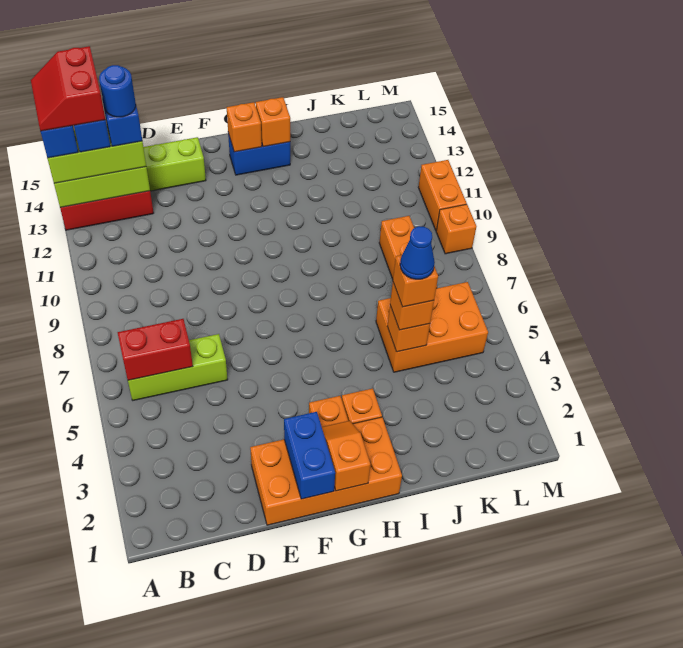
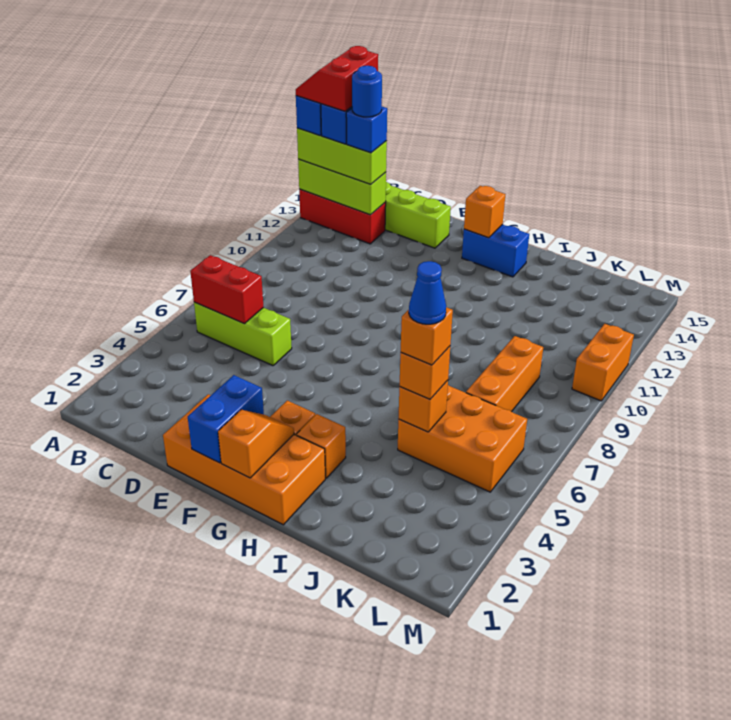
orange brick H14 level 2 -> none
orange brick M9 level 1 -> none

